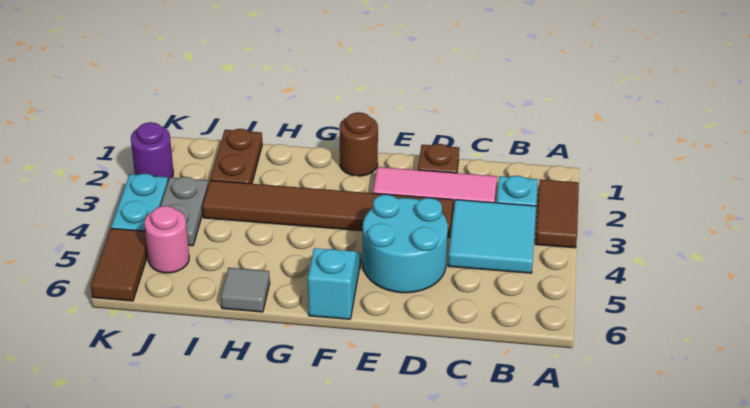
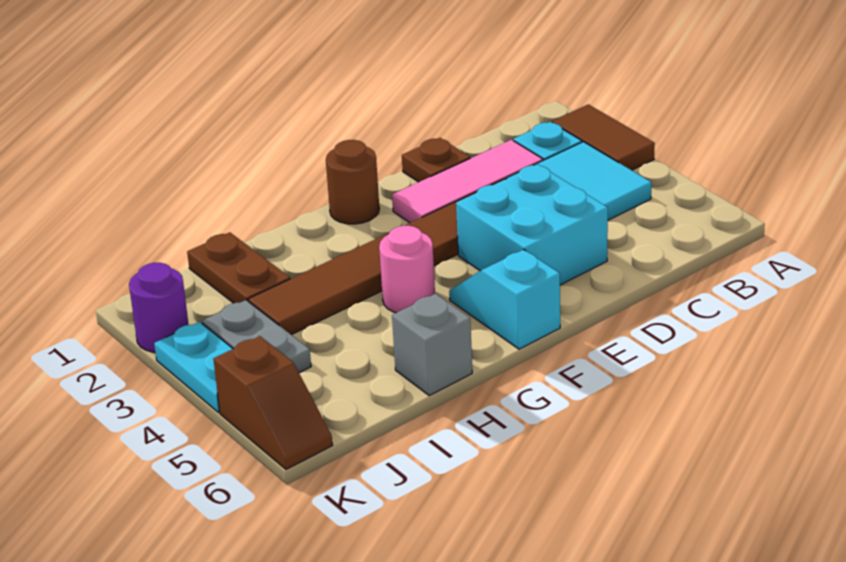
cyan round brick D4:E5 level 1 -> cyan brick D4:E5 level 1
grey tile H6 level 1 -> grey brick H6 level 1
pink round brick J5 level 1 -> pink round brick G4 level 1
brown tile K5:K6 level 1 -> brown slope K5:K6 level 1 top 5

